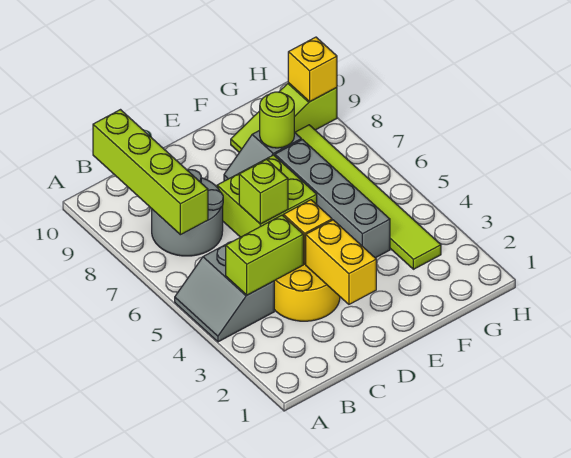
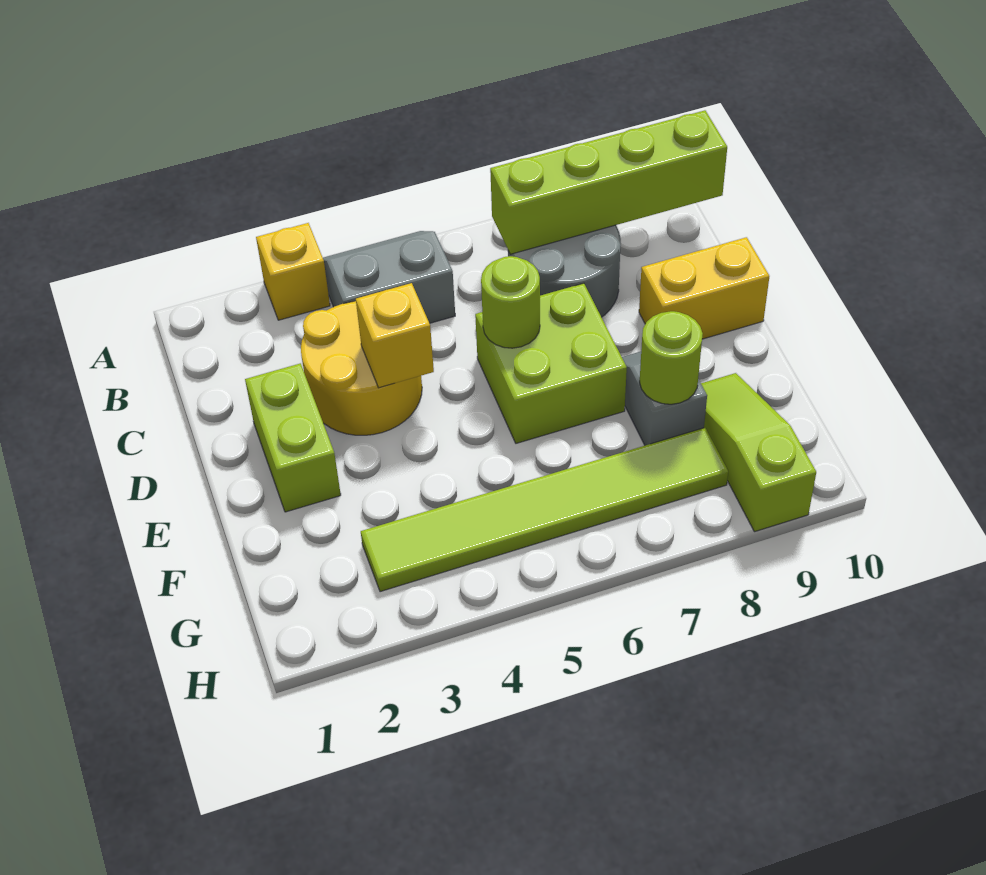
lime brick B4:C4 level 2 -> lime brick D2:E2 level 1
yellow brick D2:D3 level 2 -> yellow brick D9:D10 level 1
lime brick D6 level 2 -> lime round brick D6 level 2
grey brick F4:F7 level 1 -> none
yellow brick H9 level 2 -> yellow brick A3 level 1

